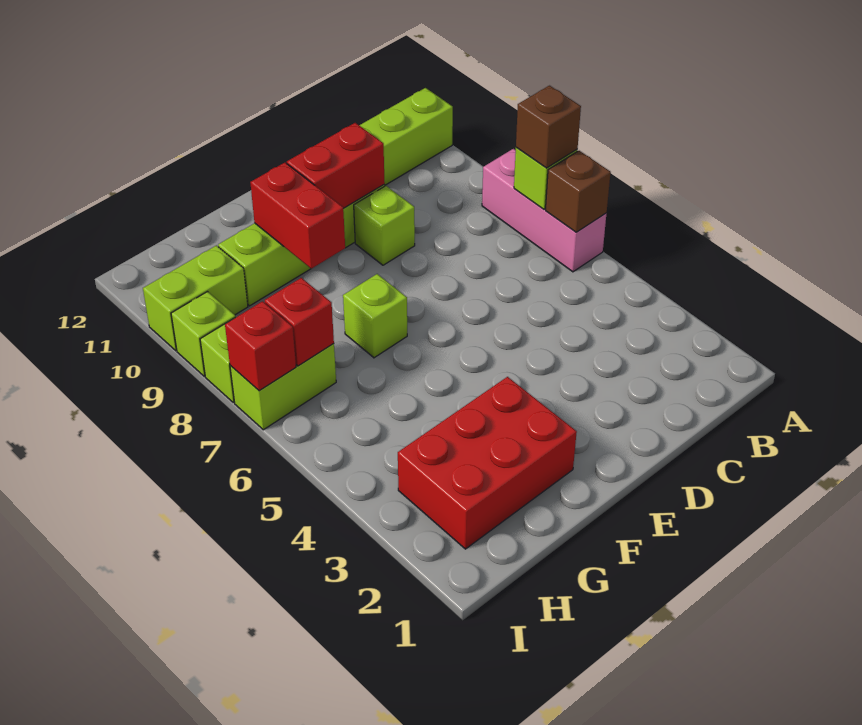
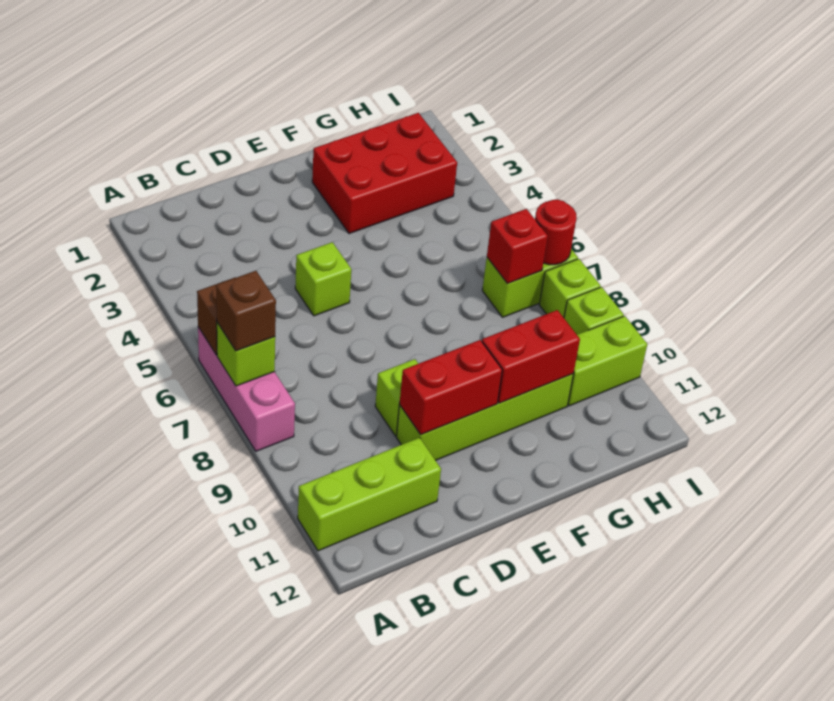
lime brick F7 level 1 -> lime brick D5 level 1
red brick F9:F10 level 2 -> red brick F10:G10 level 2
red brick I7 level 2 -> red round brick I7 level 2

